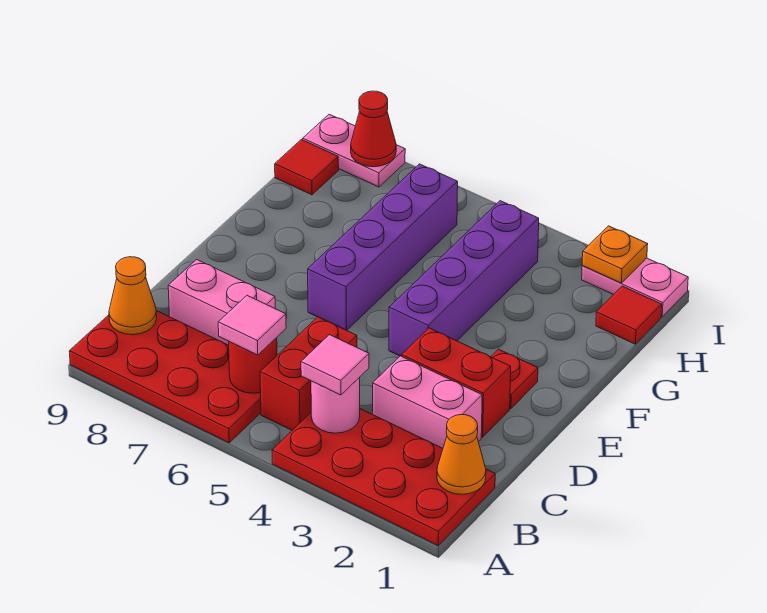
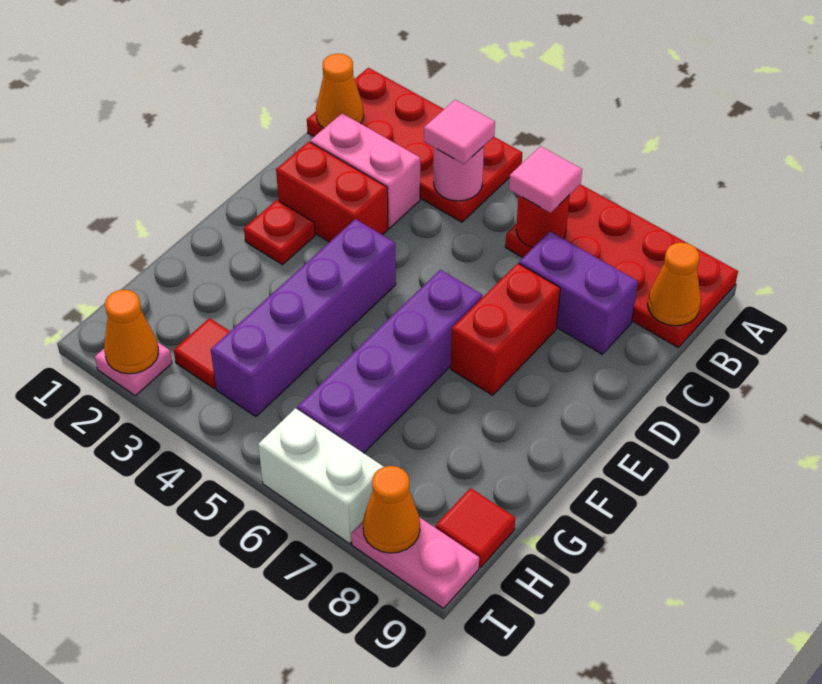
red brick B5:C5 level 1 -> red brick D7:E7 level 1
pink brick C7:C8 level 1 -> purple brick C7:C8 level 1
red tile H1 level 1 -> red tile H3 level 1
pink plate I1:I2 level 1 -> pink plate I2 level 1
orange plate I2 level 2 -> orange cone I2 level 2
none -> white brick I6:I7 level 1
red cone I8 level 2 -> orange cone I8 level 2

